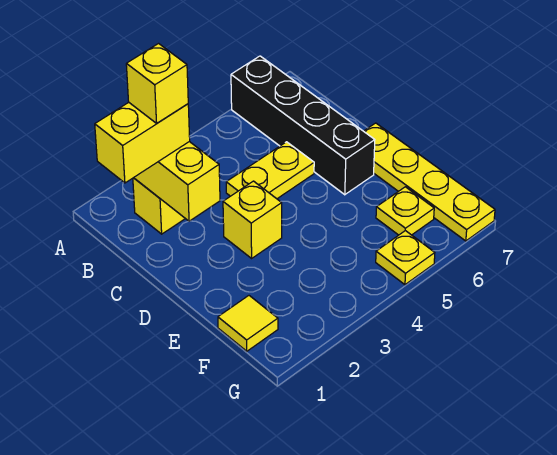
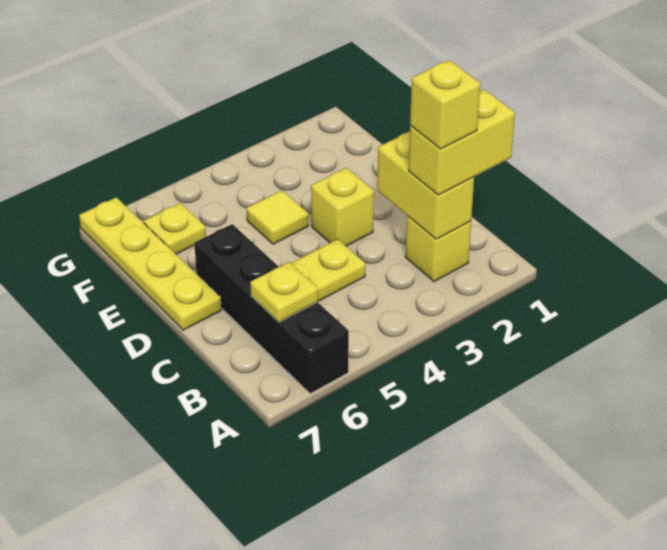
yellow tile F1 level 1 -> yellow tile E4 level 1
yellow plate G5 level 1 -> yellow plate B6 level 2

